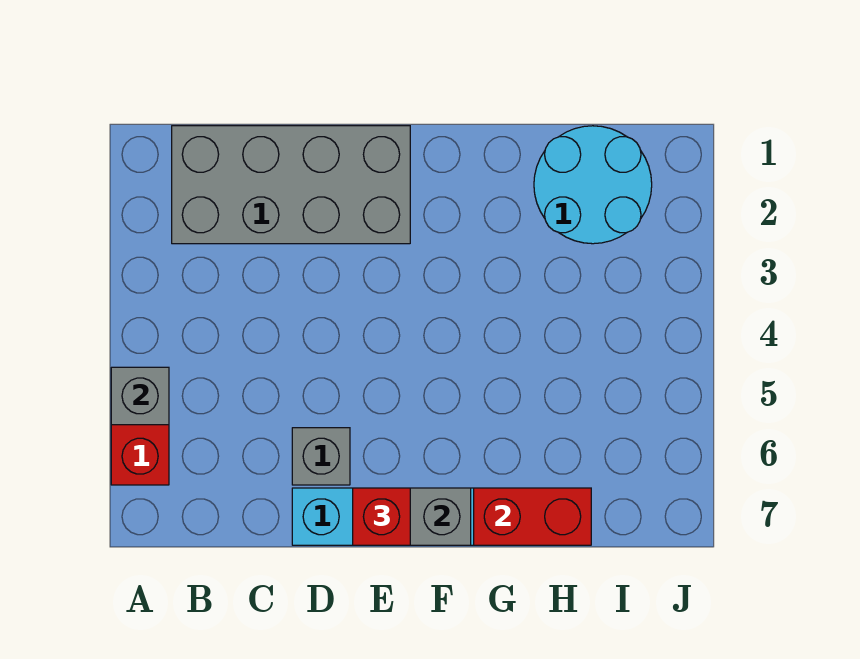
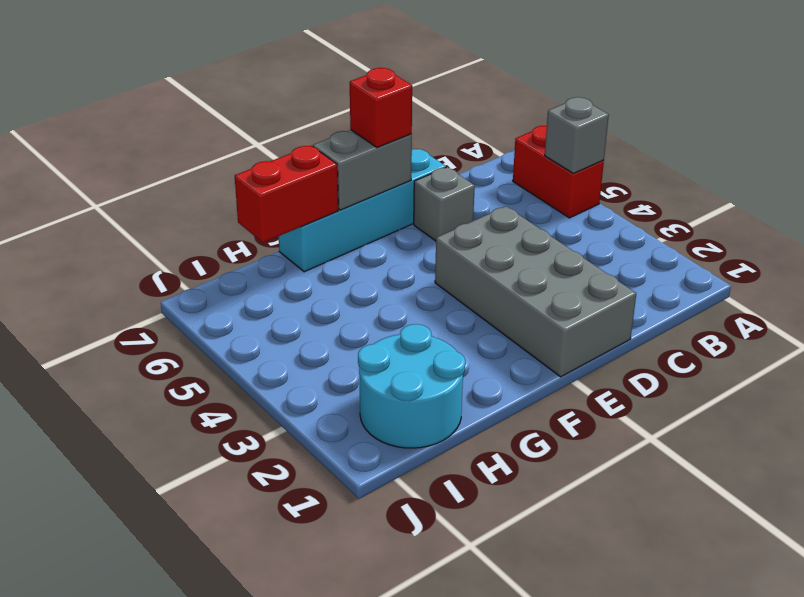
grey brick B1:E2 level 1 -> grey brick D1:E4 level 1

